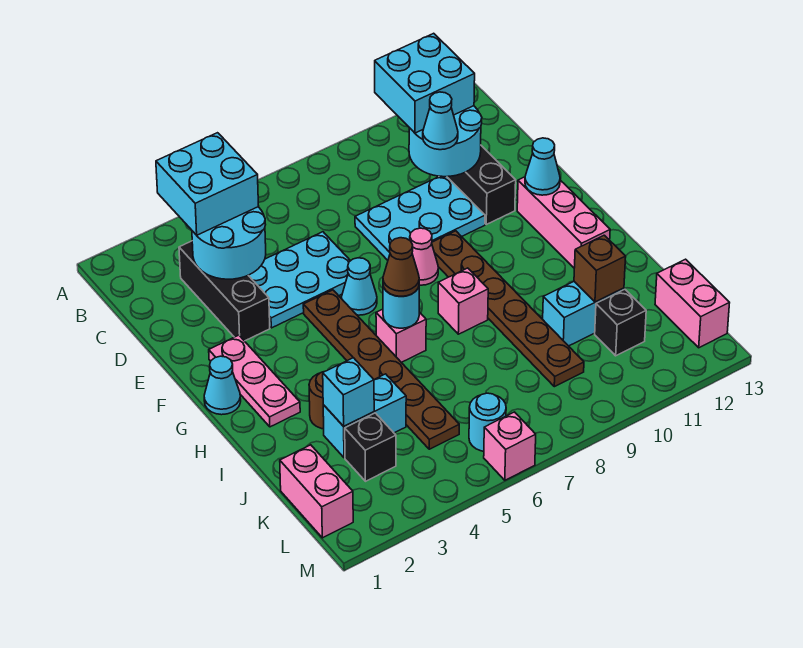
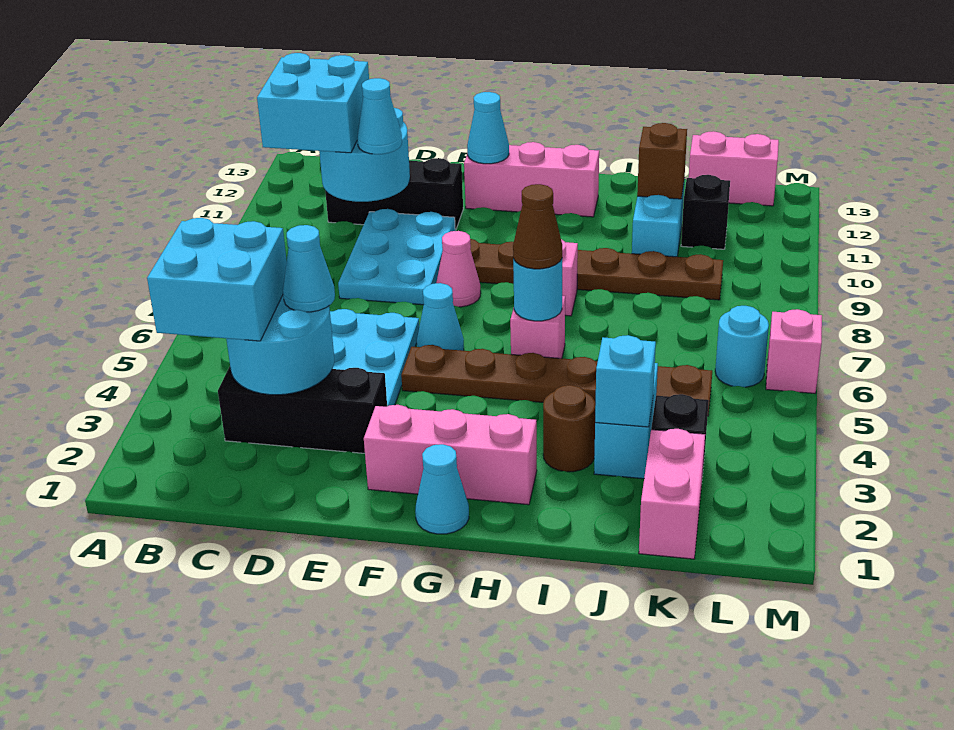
none -> cyan cone D4 level 3
pink plate F2:H2 level 1 -> pink brick F2:H2 level 1
pink brick K1:L1 level 1 -> pink brick K1:K2 level 1

